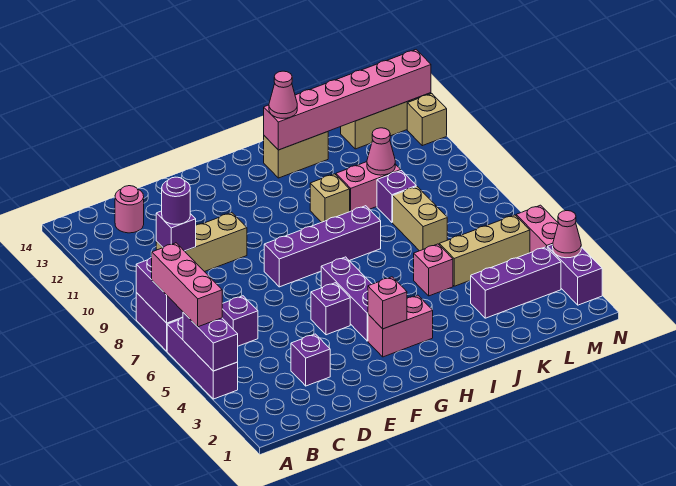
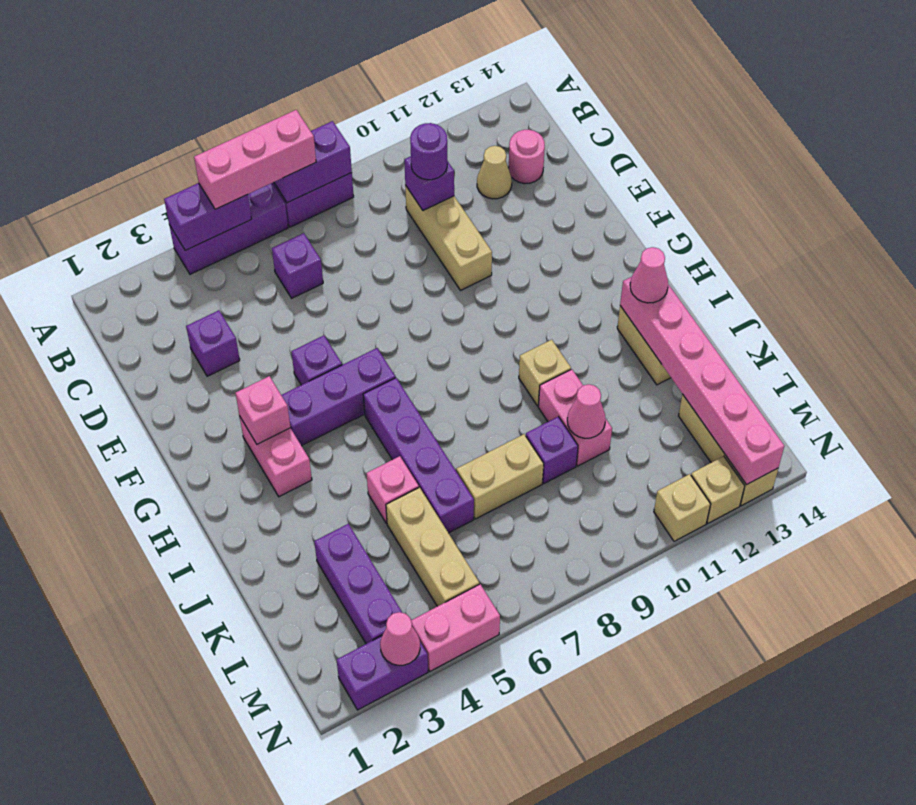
none -> tan cone C12 level 1
purple brick F8:I8 level 1 -> purple brick H6:K6 level 1
none -> tan brick N11 level 1

